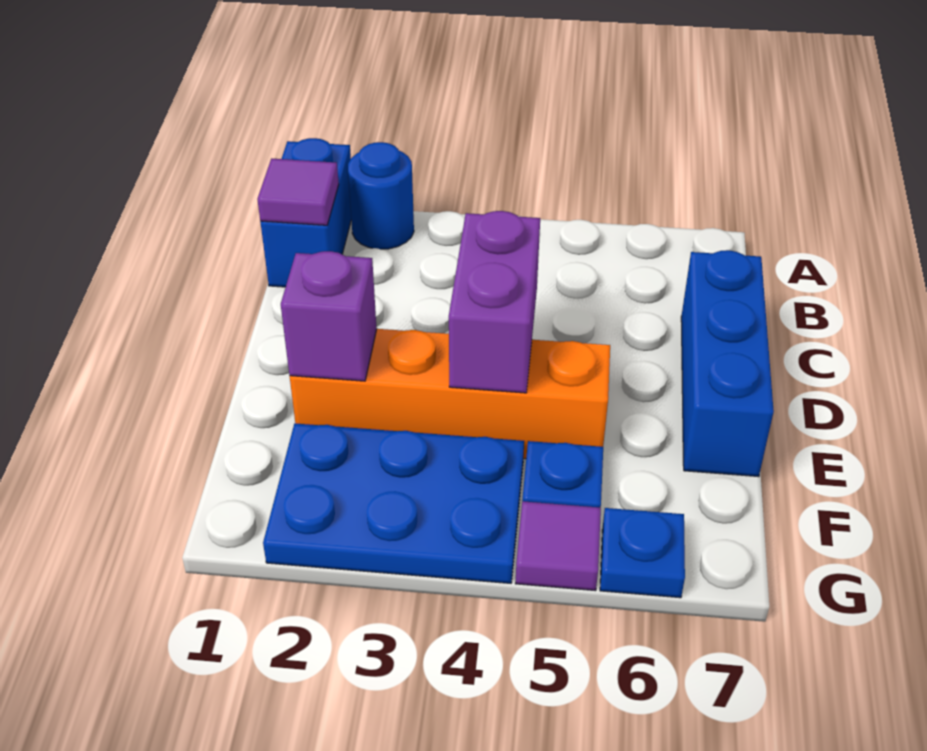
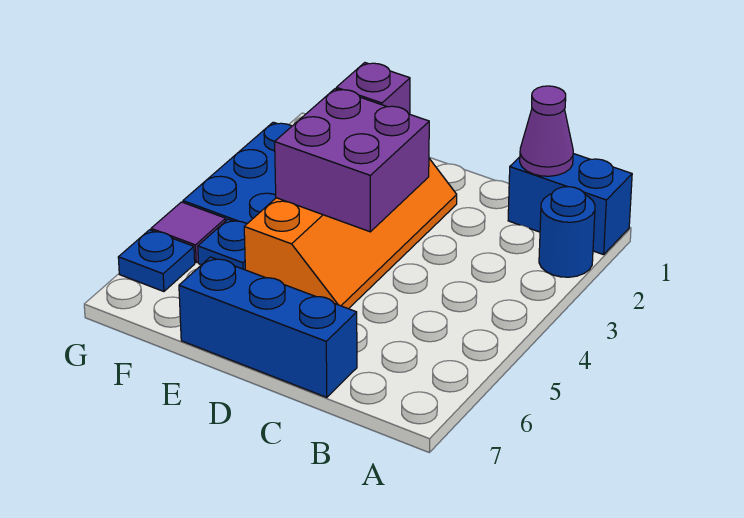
purple tile B1 level 2 -> purple cone B1 level 2
purple brick D4:E4 level 2 -> purple brick D3:E4 level 2

